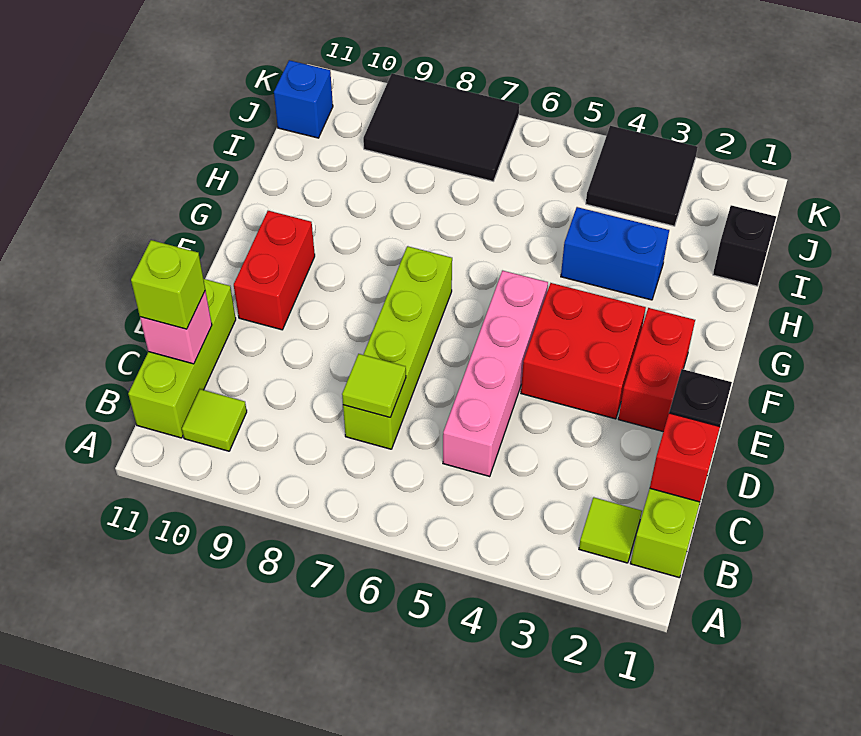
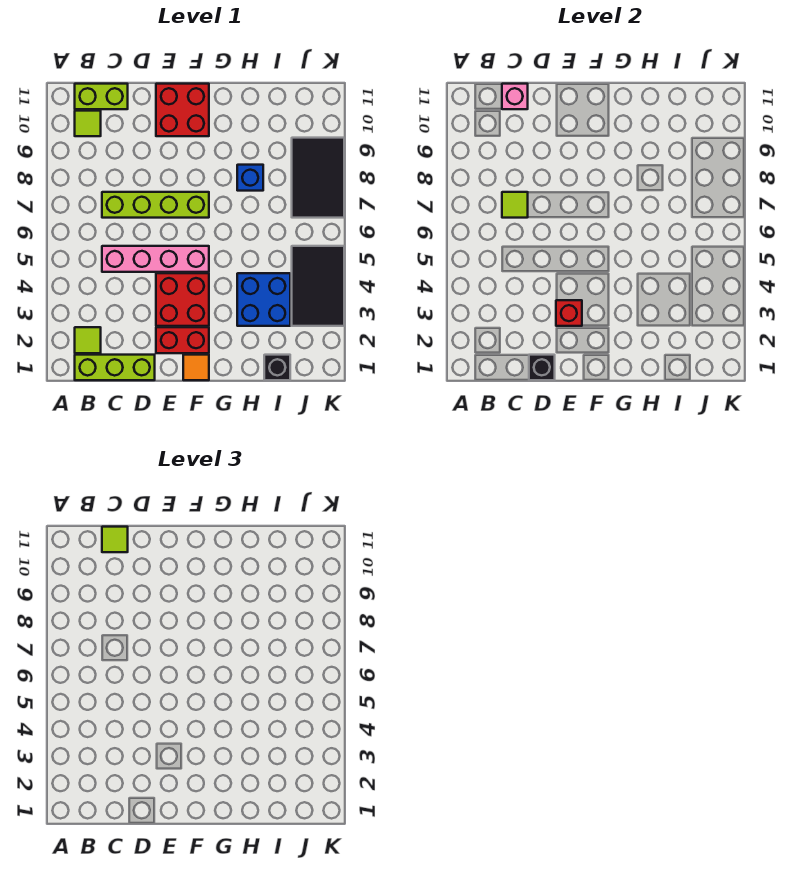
lime brick B11:D11 level 1 -> lime brick B11:C11 level 1
red brick C1 level 2 -> red brick E3 level 2
lime brick C11 level 3 -> lime tile C11 level 3
red brick E10:F10 level 1 -> red brick E10:F11 level 1
none -> orange tile F1 level 1
blue brick H3:H4 level 1 -> blue brick H3:I4 level 1
black tile J3:K4 level 1 -> black tile J3:K5 level 1
blue brick J11 level 1 -> blue brick H8 level 1

